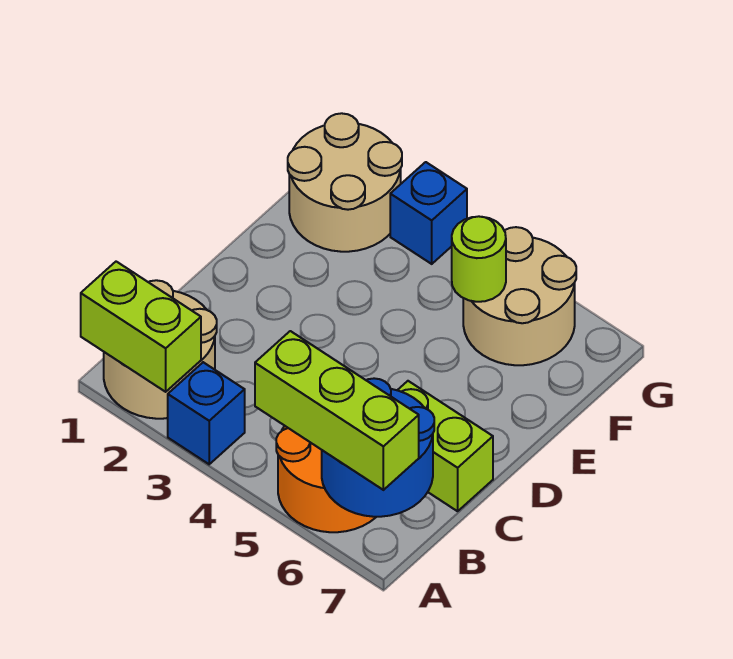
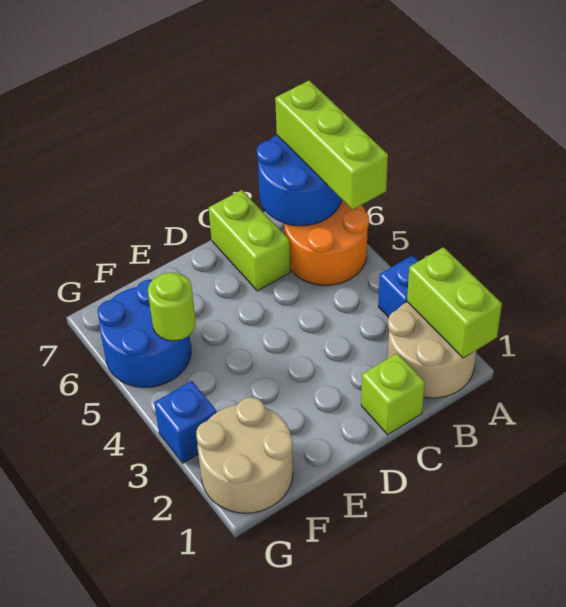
none -> lime brick C1 level 1
tan round brick F5:G6 level 1 -> blue round brick F5:G6 level 1

